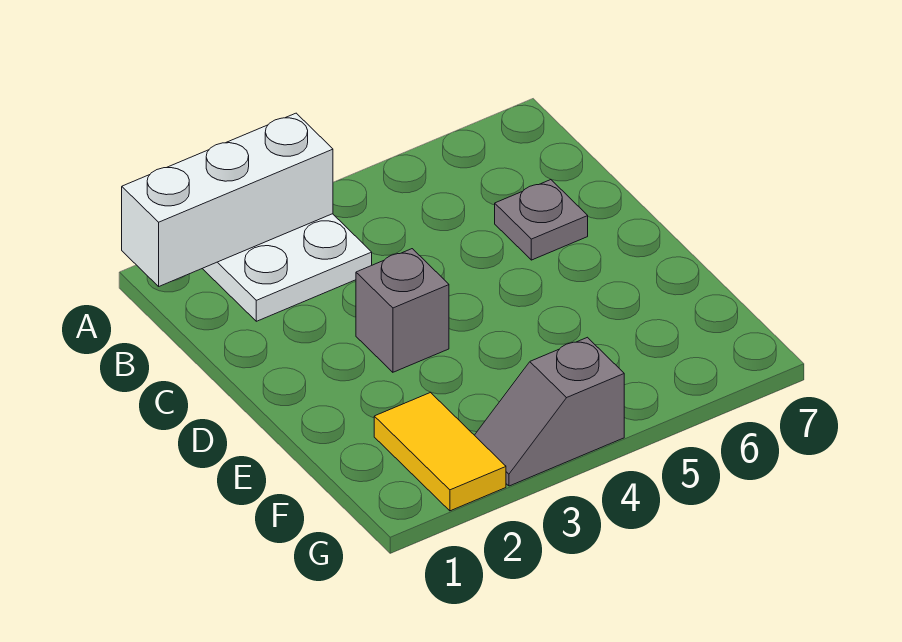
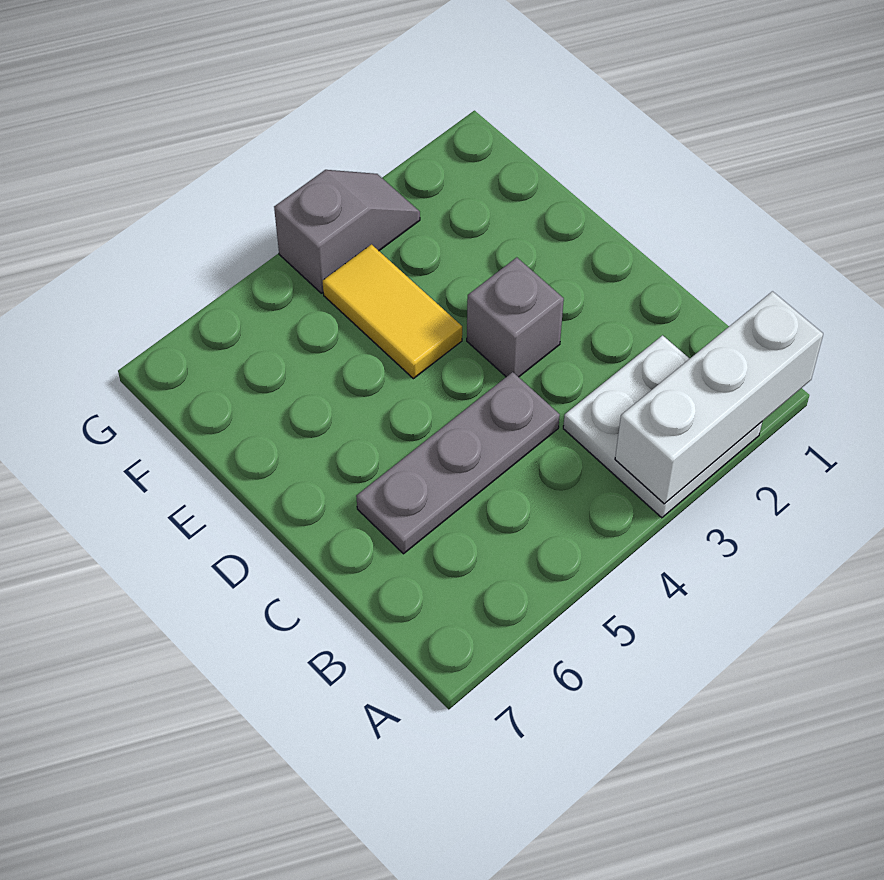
grey plate C6 level 1 -> grey plate C4:C6 level 1
yellow tile F2:G2 level 1 -> yellow tile E4:F4 level 1

